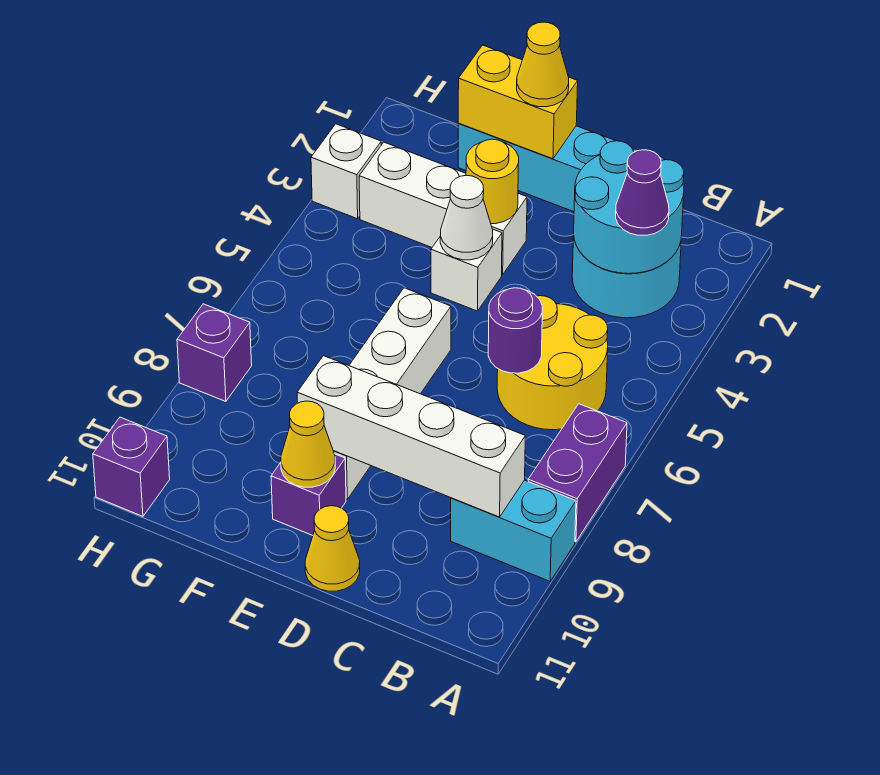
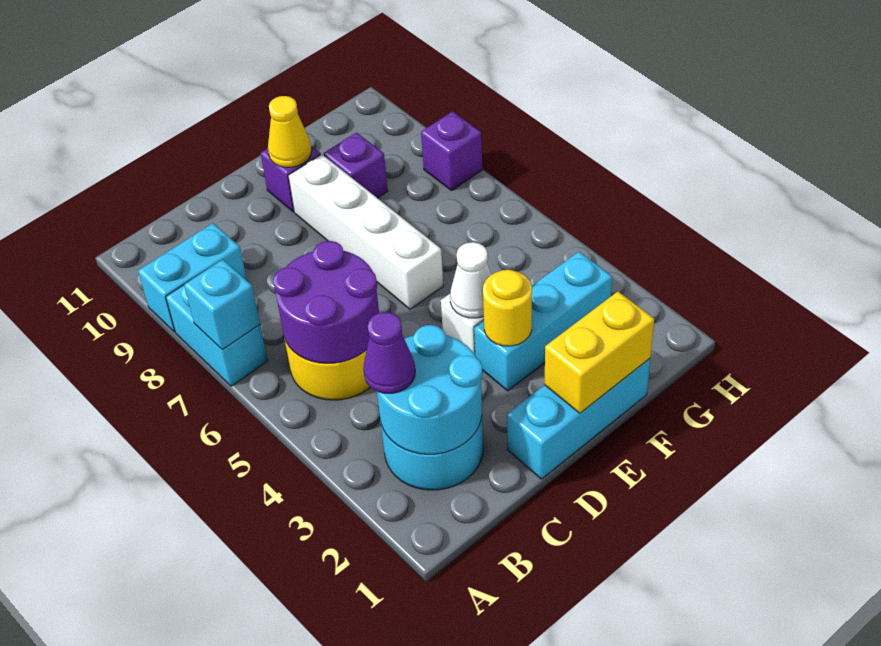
purple brick A7:A8 level 1 -> cyan brick A7:A8 level 1
none -> cyan brick A7 level 2
white brick B9:E9 level 2 -> none
purple round brick C6 level 2 -> purple round brick B5:C6 level 2
yellow cone D11 level 1 -> none
yellow cone E1 level 3 -> none
white brick E3:G3 level 1 -> cyan brick E3:G3 level 1
white brick H3 level 1 -> none
purple brick H11 level 1 -> purple brick F9 level 1

